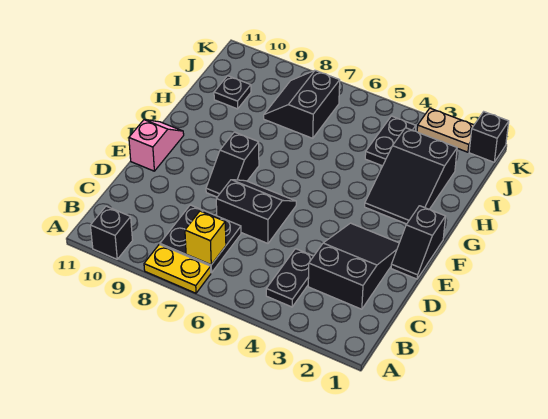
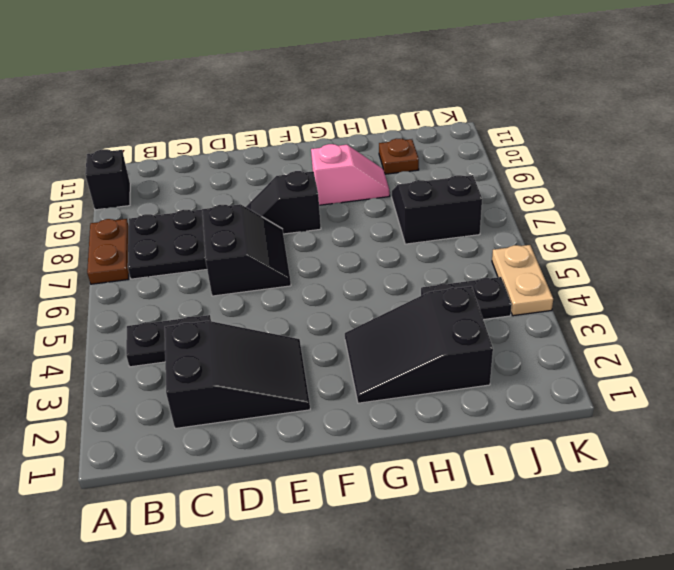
yellow plate A7:A8 level 1 -> brown plate A7:A8 level 1
yellow brick B7 level 2 -> none
black slope E1:F1 level 1 top F -> none
pink slope E11:F11 level 1 top E -> pink slope G9:H9 level 1 top G
black plate I10 level 1 -> brown plate I10 level 1
black brick K1 level 1 -> none
tan plate K2:K3 level 1 -> tan plate K4:K5 level 1

